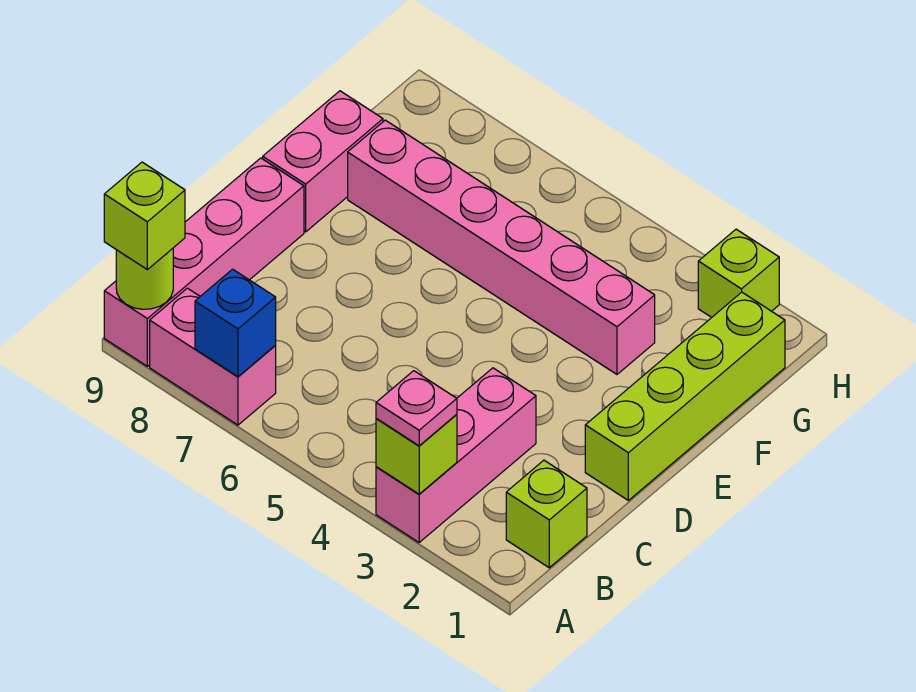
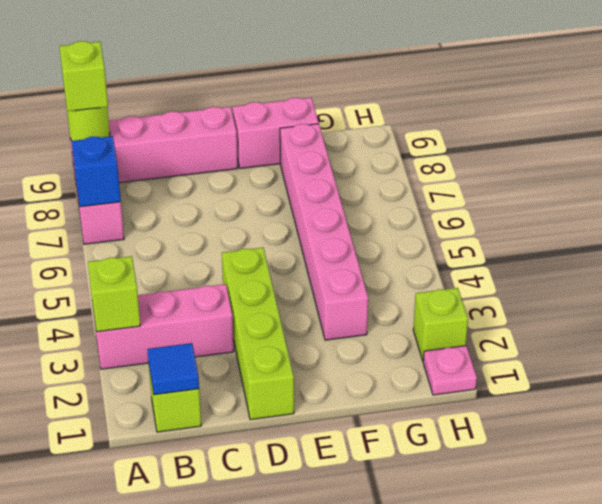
pink plate A3 level 3 -> pink plate H1 level 1
none -> blue tile B1 level 2
lime brick D1:G1 level 1 -> lime brick D1:D4 level 1

